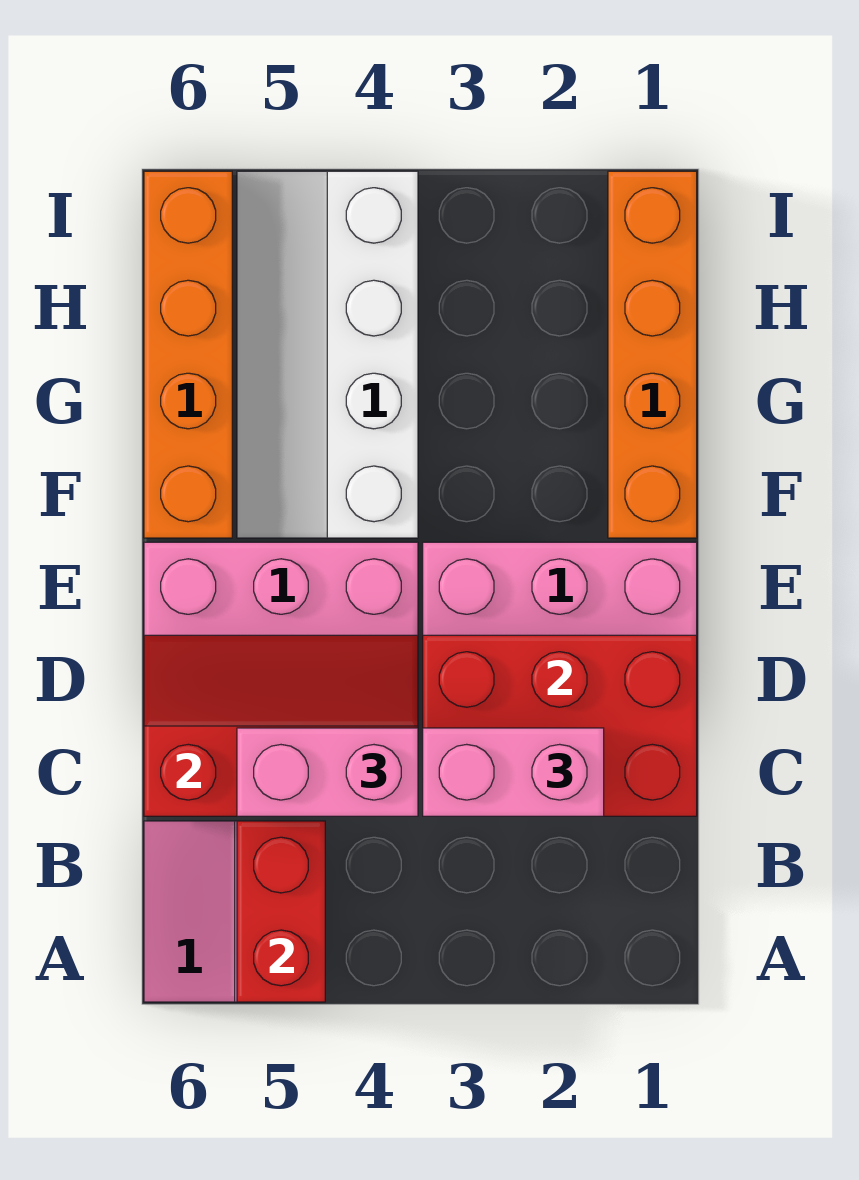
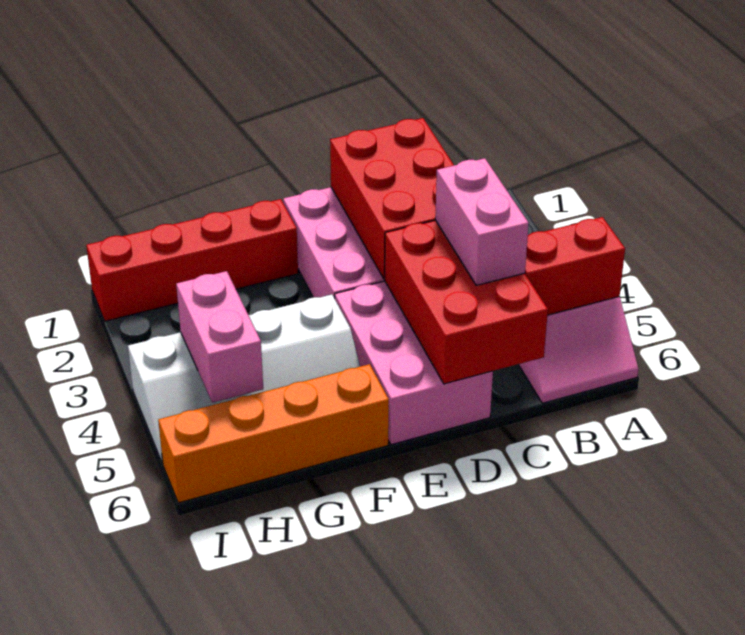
pink brick C2:C3 level 3 -> pink brick H4:H5 level 2
red slope C4:D6 level 2 top C -> red brick C4:D6 level 2
orange brick F1:I1 level 1 -> red brick F1:I1 level 1

